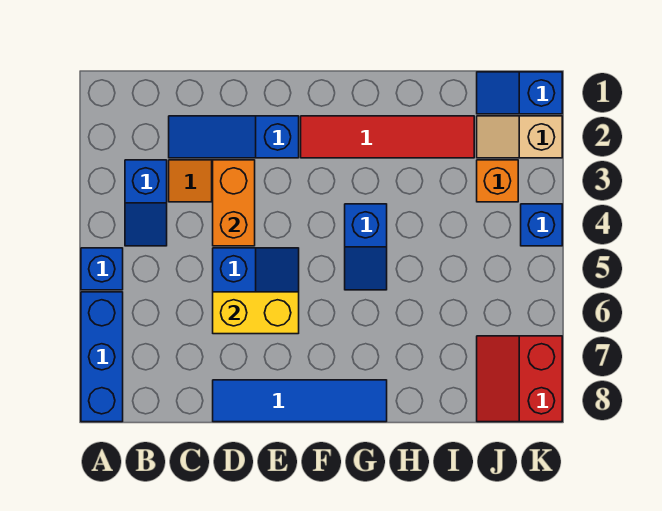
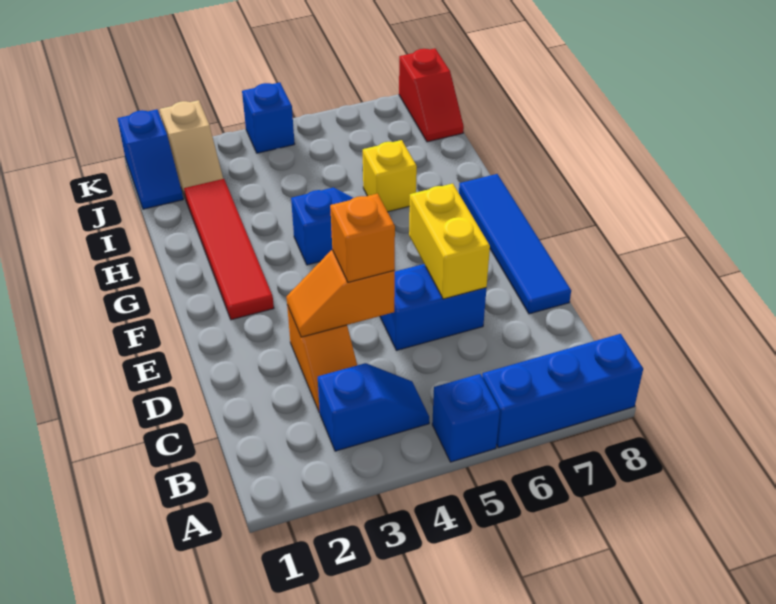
blue slope C2:E2 level 1 top E -> none
orange brick D3:D4 level 2 -> orange slope D3:D4 level 2 top 4
none -> yellow brick H6 level 1
orange brick J3 level 1 -> orange brick D4 level 3
red slope J7:K8 level 1 top K -> red slope J8:K8 level 1 top K

